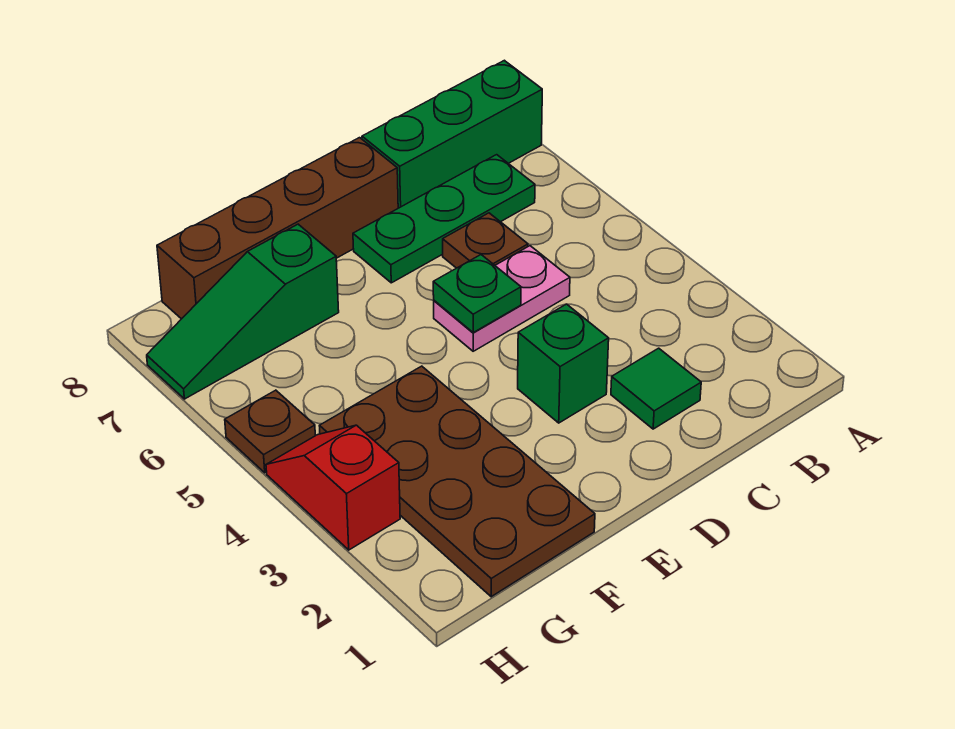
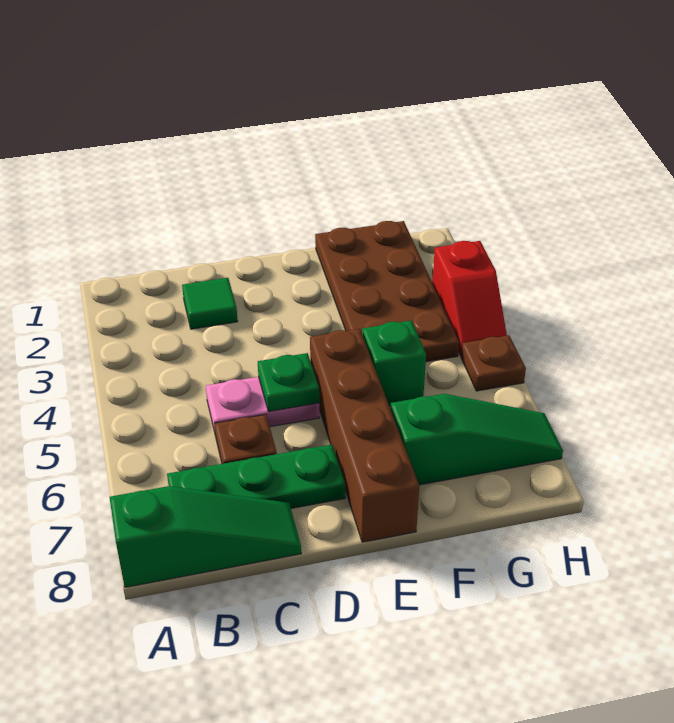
green brick A8:C8 level 1 -> green slope A8:C8 level 1 top A
green brick D3 level 1 -> green brick F5 level 1
brown brick D8:G8 level 1 -> brown brick E5:E8 level 1

